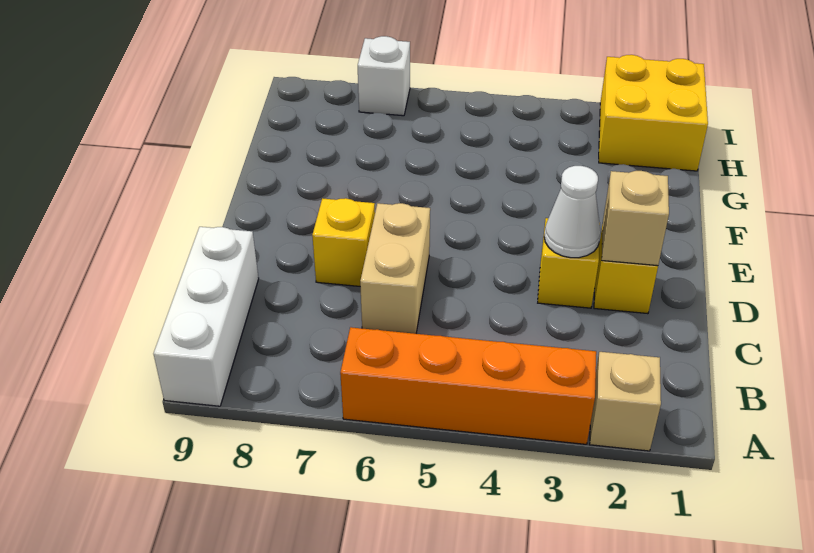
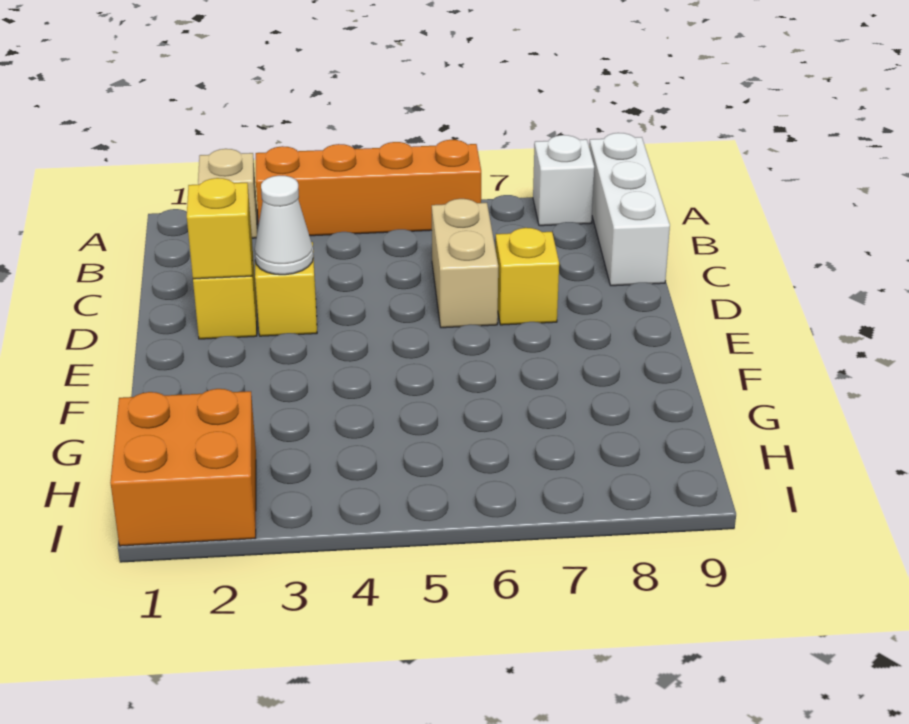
tan brick D2 level 2 -> yellow brick D2 level 2
yellow brick H1:I2 level 1 -> orange brick H1:I2 level 1
white brick I7 level 1 -> white brick A8 level 1

